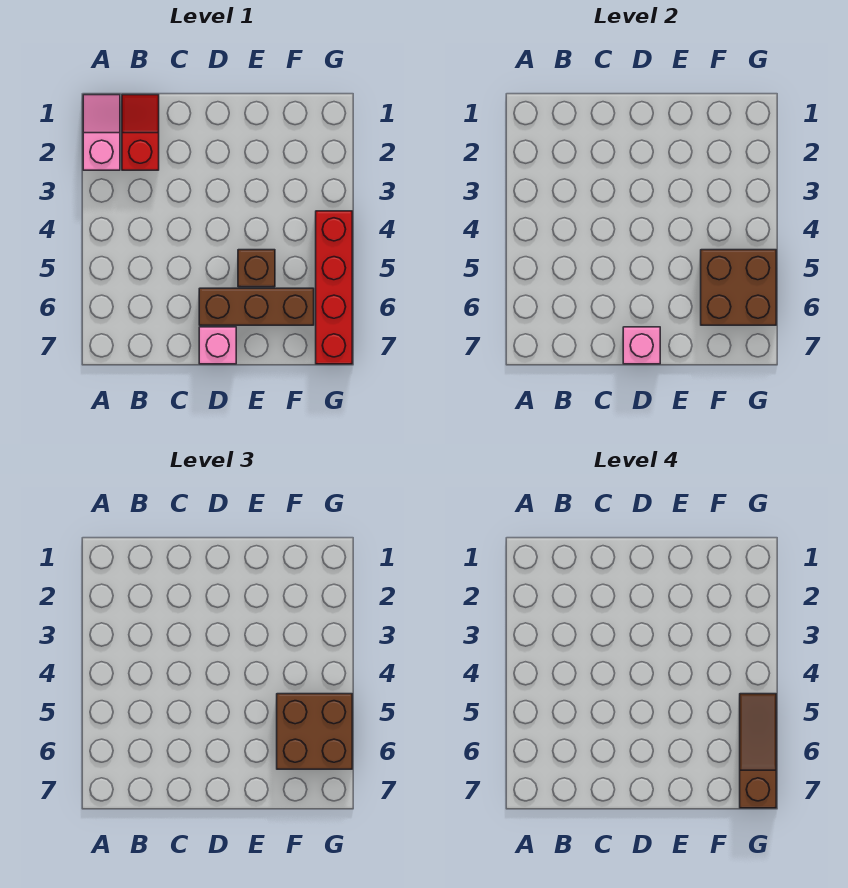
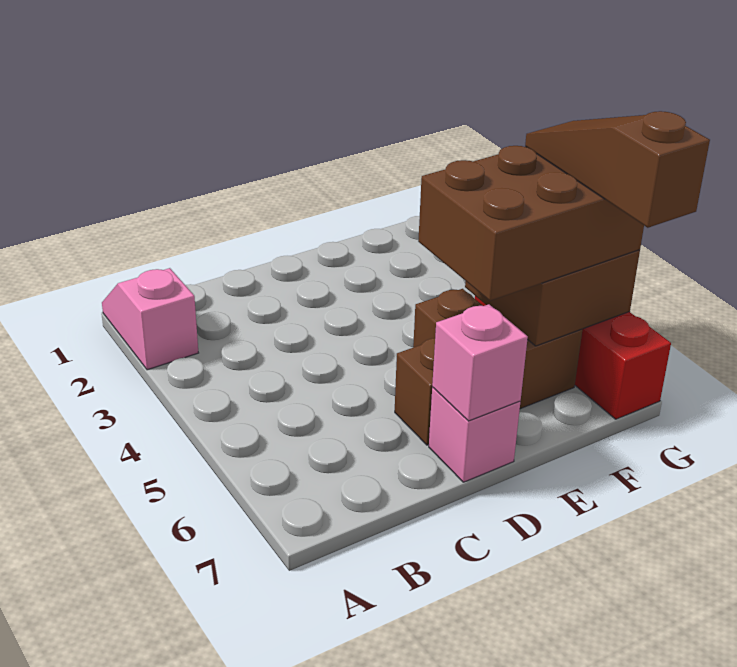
red slope B1:B2 level 1 top 2 -> none
brown brick F5:G6 level 3 -> brown brick E5:G6 level 3

